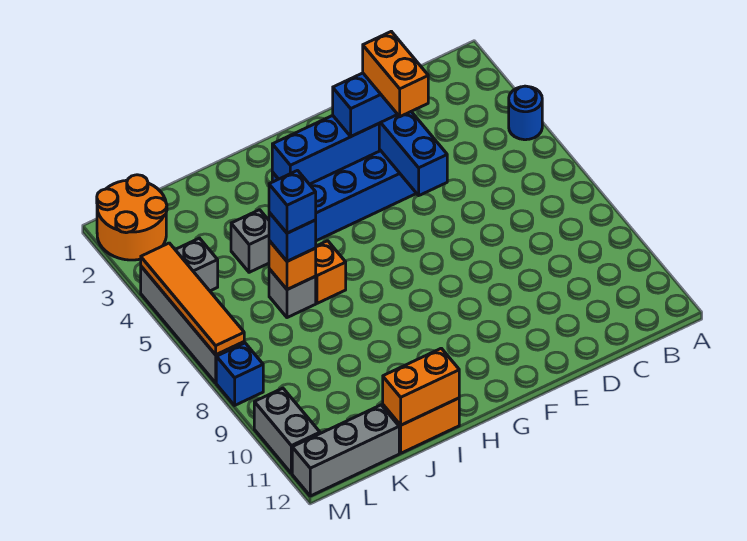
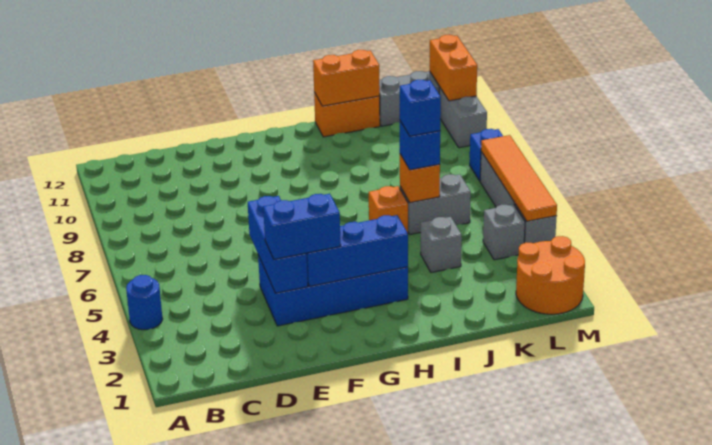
orange brick E3:E4 level 4 -> orange brick M11:M12 level 2
grey brick J6 level 1 -> grey brick J6:K6 level 1

